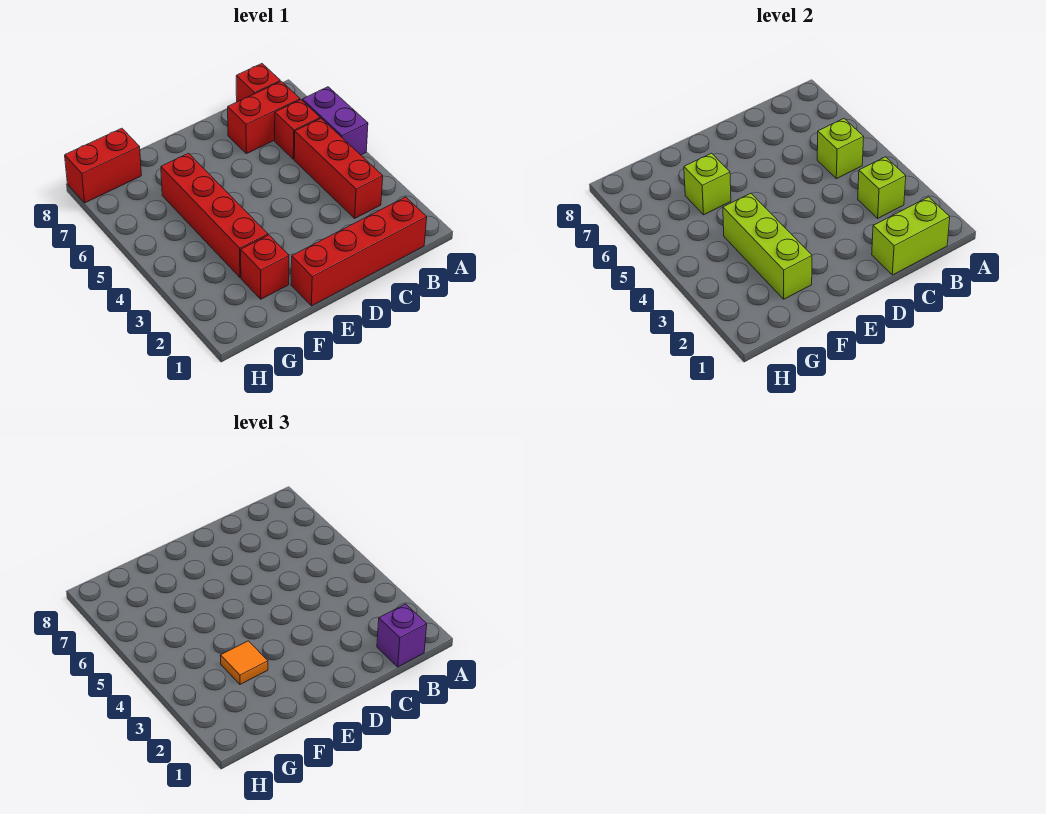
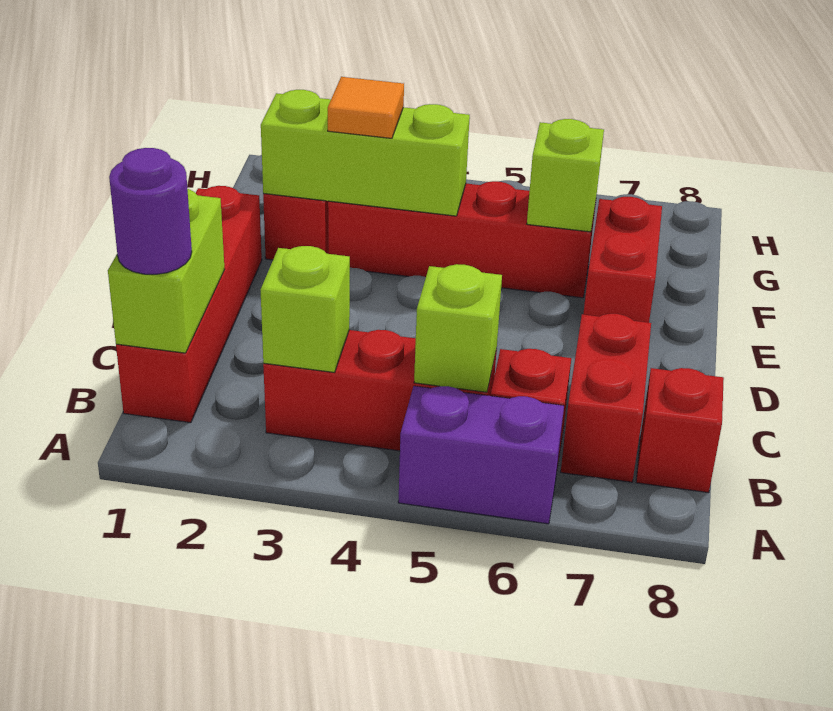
purple brick B1 level 3 -> purple round brick B1 level 3
red brick G8:H8 level 1 -> red brick E7:F7 level 1

